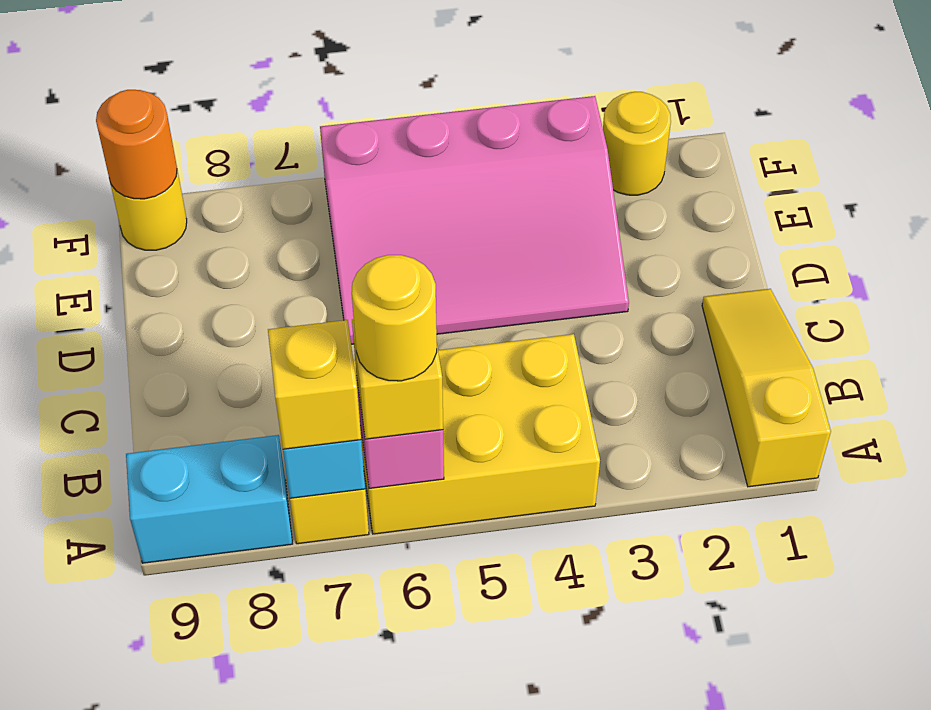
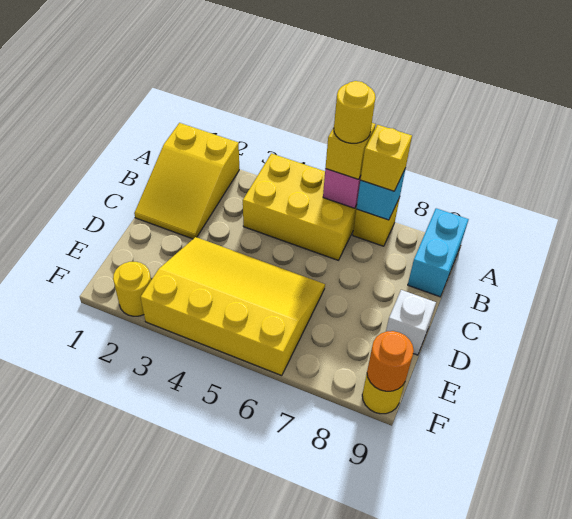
yellow slope A1:C1 level 1 top A -> yellow slope A1:C2 level 1 top A
cyan brick A8:A9 level 1 -> cyan brick A9:B9 level 1
pink slope D3:F6 level 1 top F -> yellow slope D3:F6 level 1 top F
none -> white brick D9 level 1

